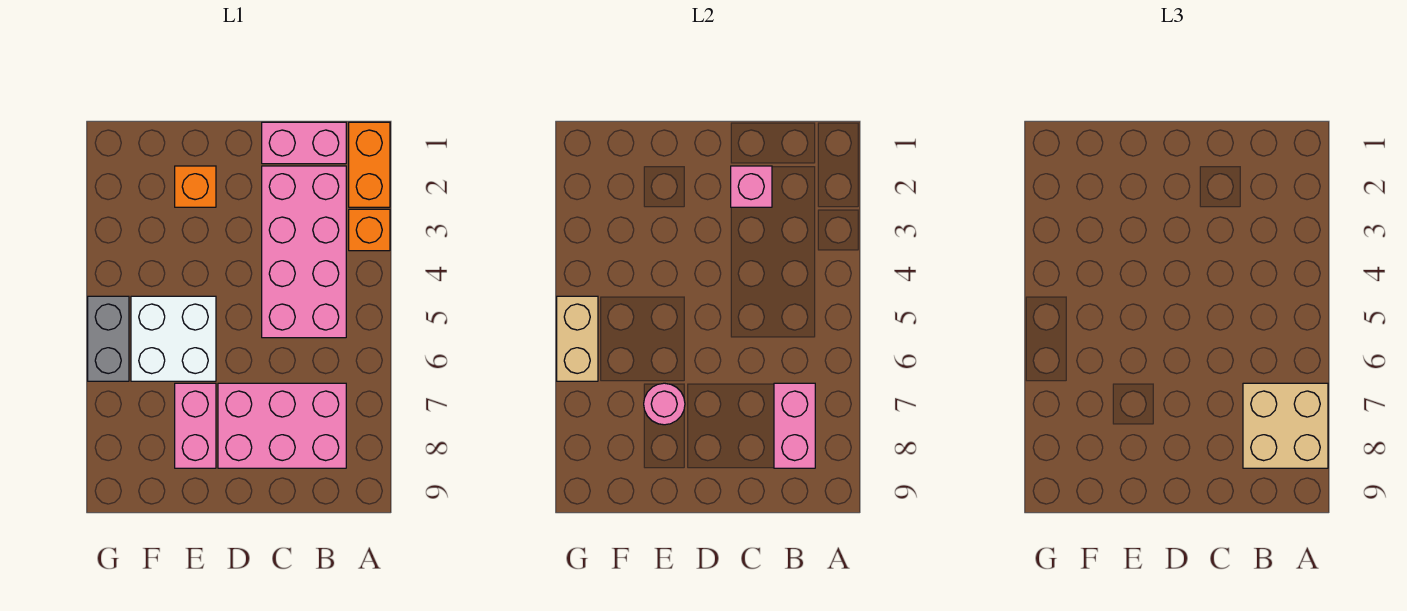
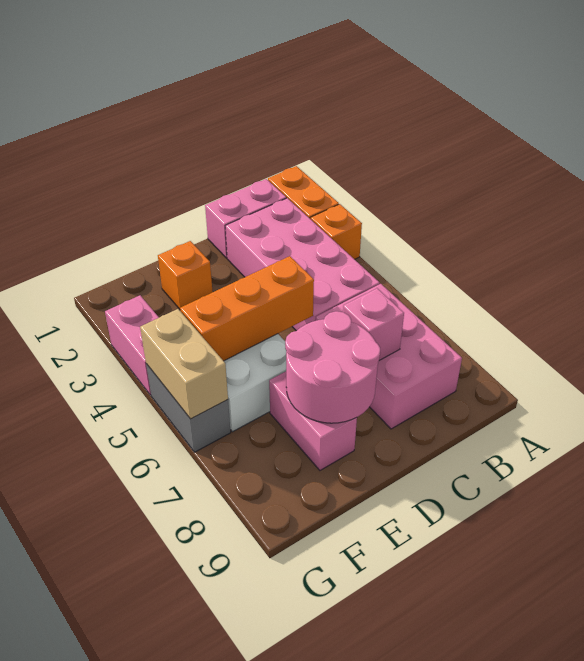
tan brick A7:B8 level 3 -> none
pink brick B7:D8 level 1 -> pink brick B6:C8 level 1
pink brick B7:B8 level 2 -> pink brick G3:G4 level 1
pink brick C2 level 2 -> pink brick C7 level 2
none -> orange brick D5:F5 level 2
pink round brick E7 level 2 -> pink round brick D7:E8 level 2

